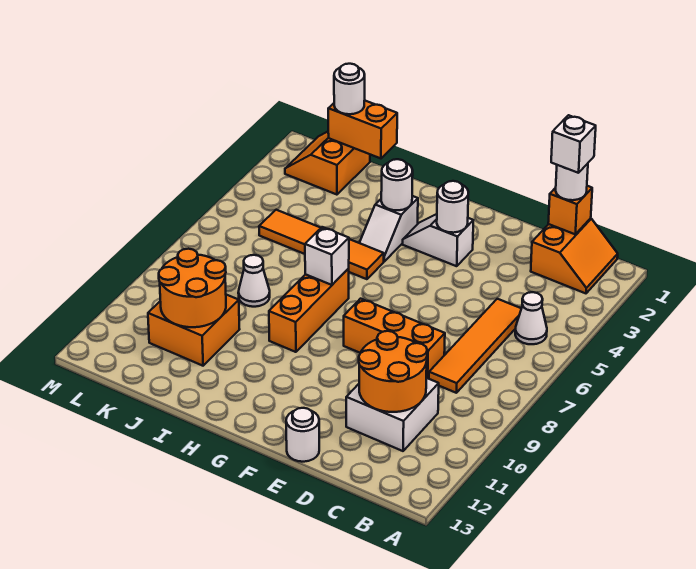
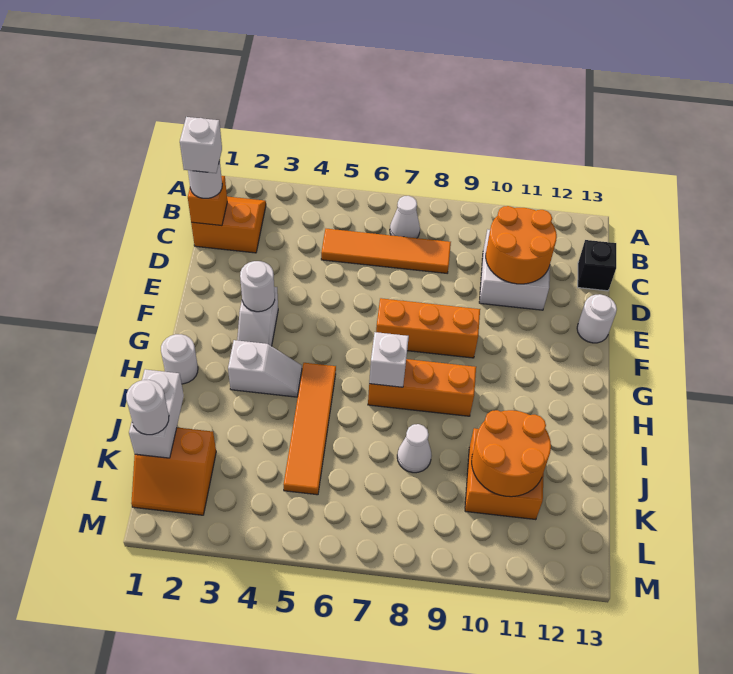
white cone B5 level 1 -> white cone B7 level 1
none -> black brick C13 level 1
orange brick D8:F8 level 1 -> orange brick F7:F9 level 1
white round brick H3 level 2 -> white round brick H1 level 1
orange brick J1:K1 level 2 -> white brick J1:K1 level 2

